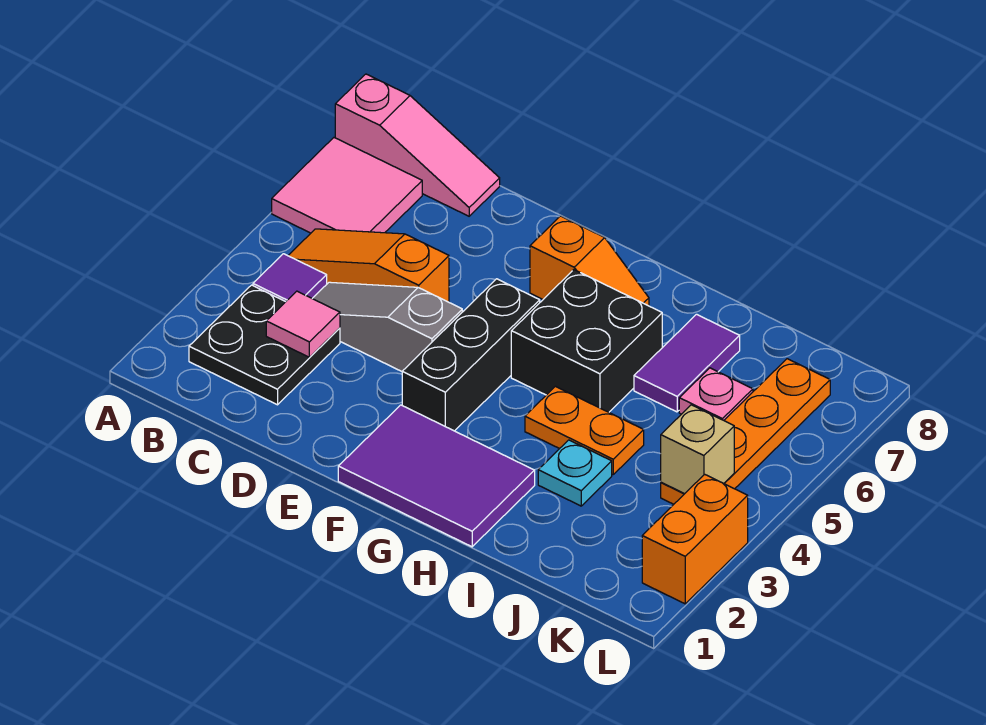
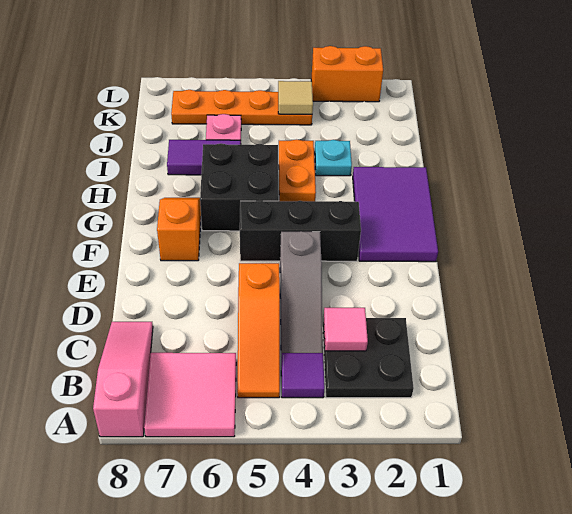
tan brick K4 level 2 -> tan tile K4 level 2

